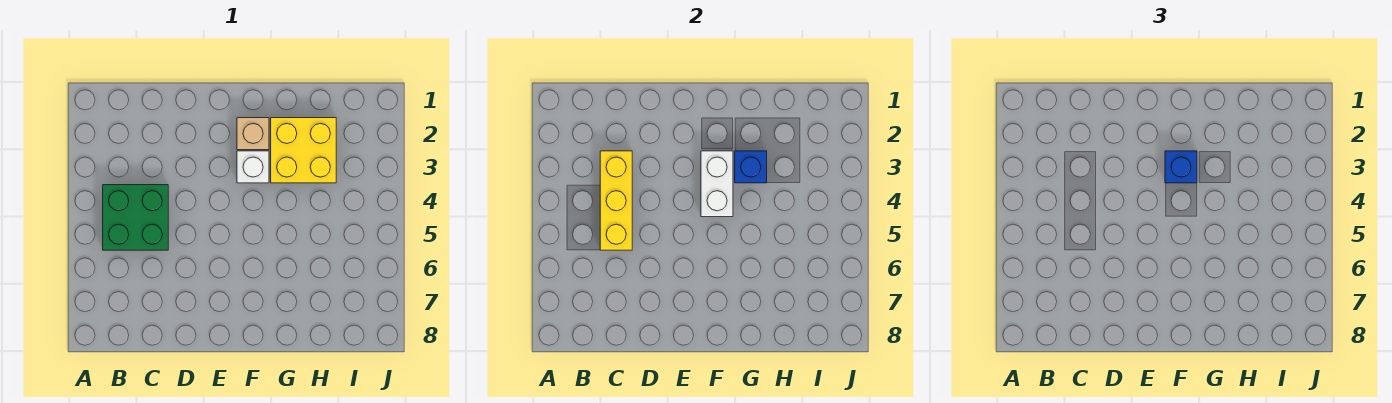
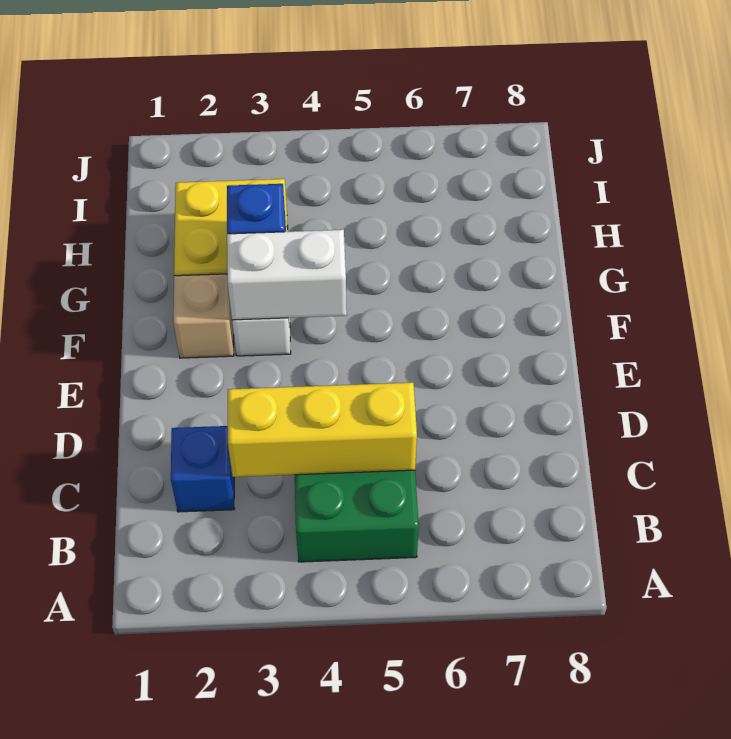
blue brick F3 level 3 -> blue brick C2 level 1

